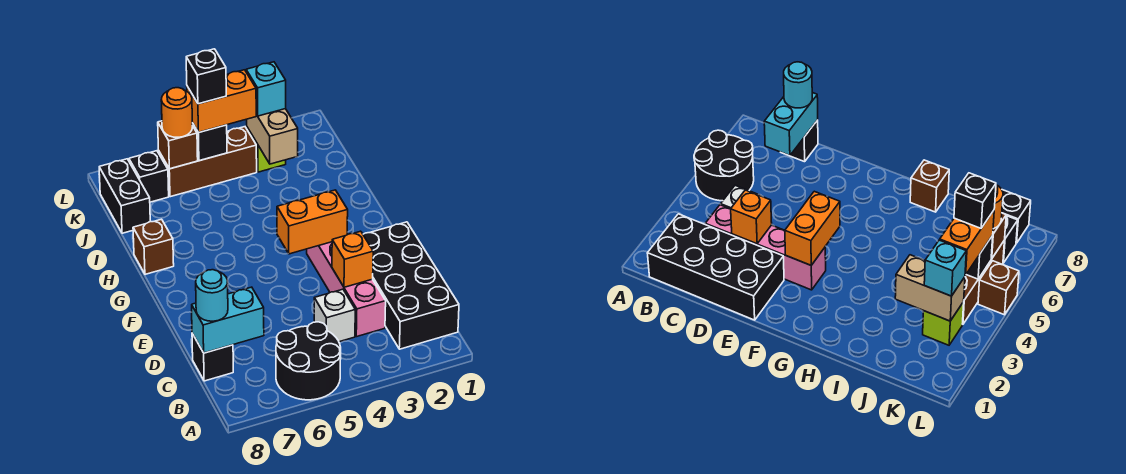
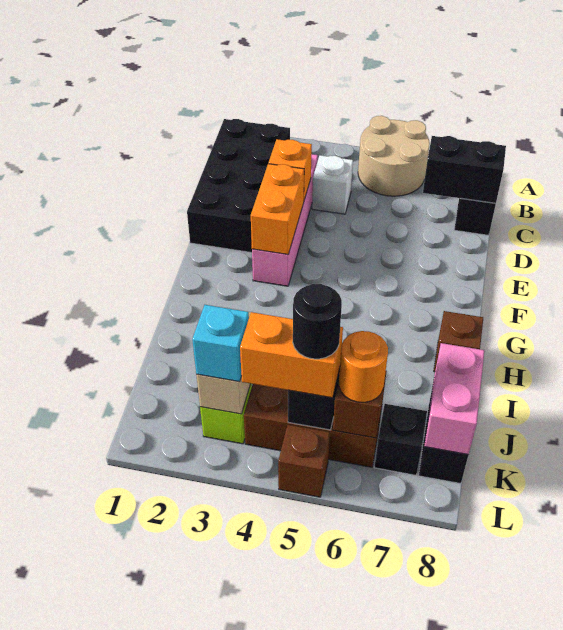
black round brick A5:B6 level 1 -> tan round brick A5:B6 level 1
cyan brick C7:C8 level 2 -> black brick C7:C8 level 2
cyan round brick C8 level 3 -> none
orange brick F3:F4 level 2 -> orange brick E3:F3 level 2
none -> pink brick J8:K8 level 2
black brick K5 level 4 -> black round brick K5 level 4

